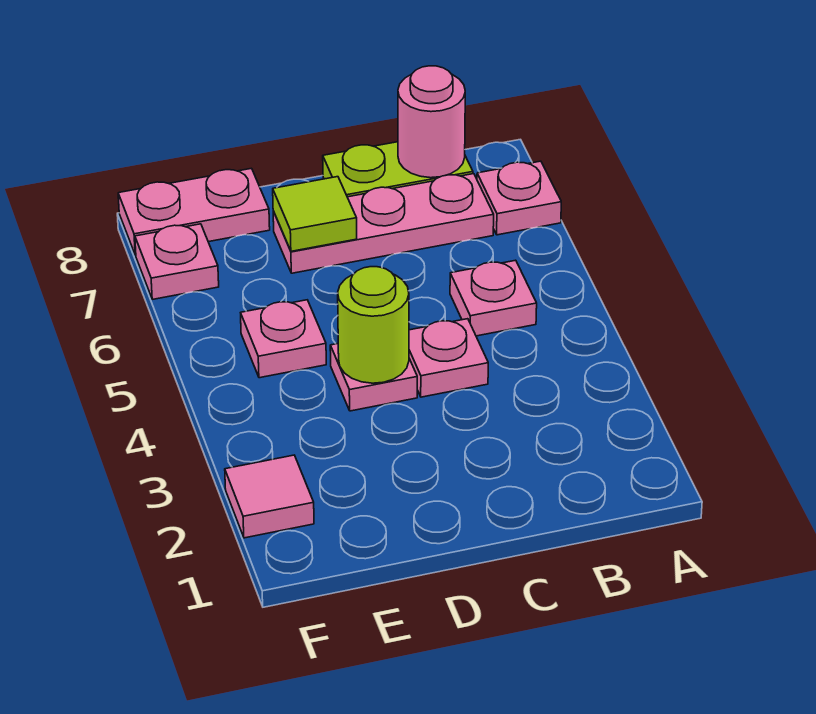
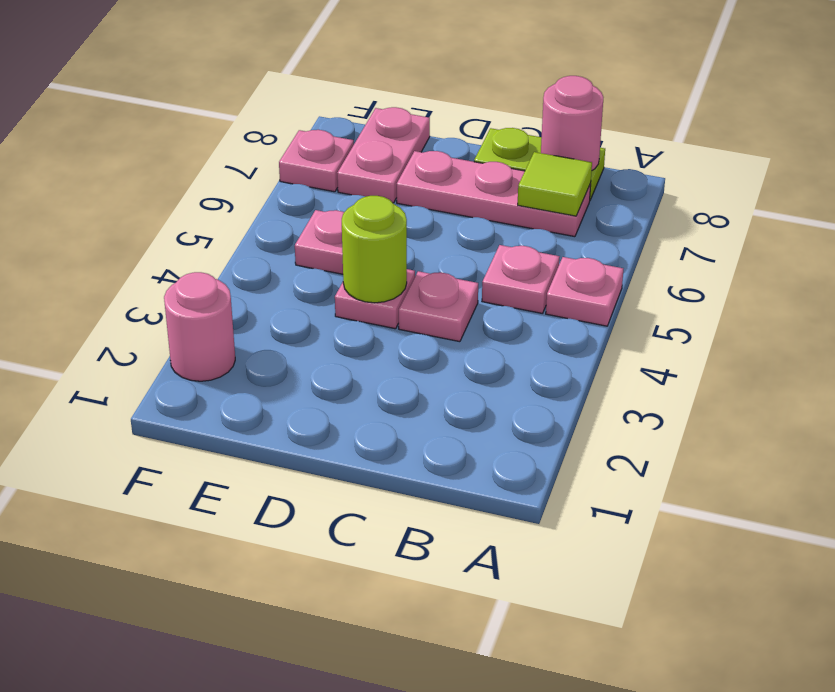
pink plate A7 level 1 -> pink plate A5 level 1
lime tile D7 level 2 -> lime tile B7 level 2
pink plate E8:F8 level 1 -> pink plate E7:E8 level 1
pink tile F2 level 1 -> pink round brick F2 level 1

